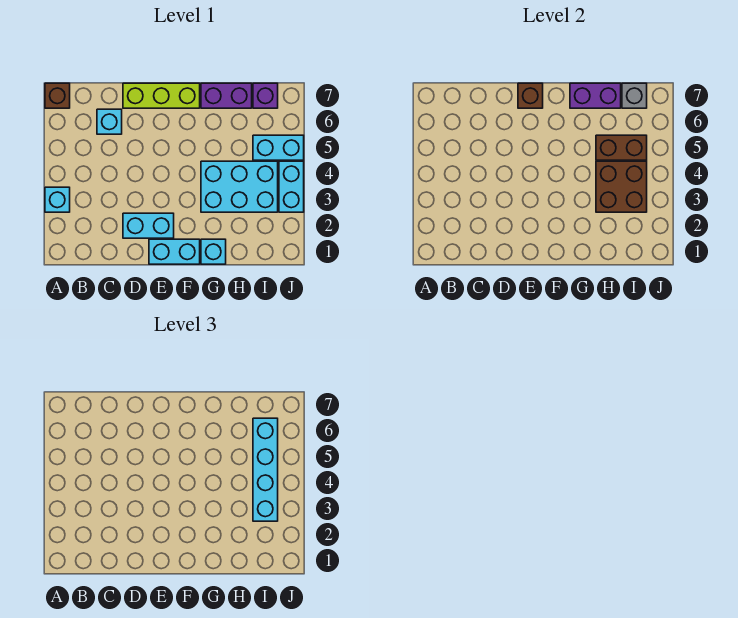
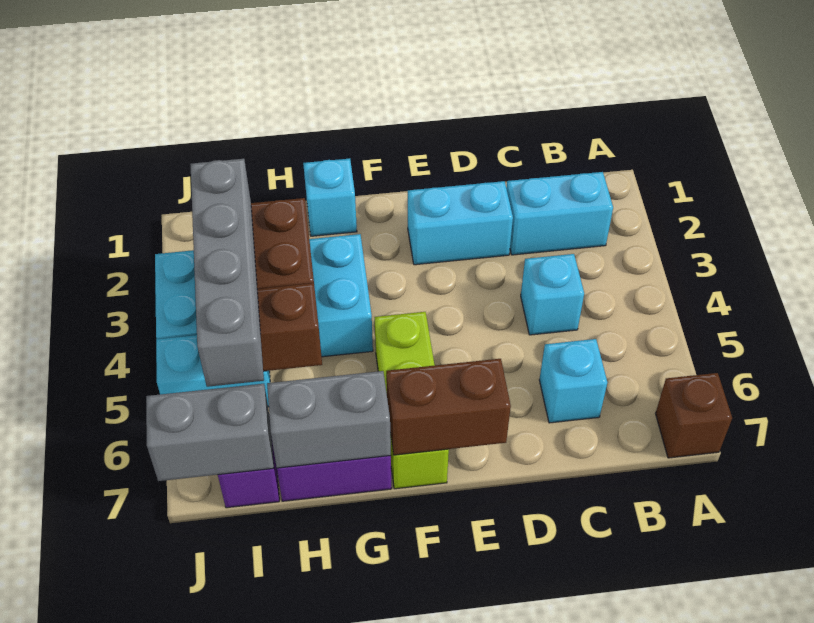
cyan brick A3 level 1 -> cyan brick C4 level 1
lime brick D7:F7 level 1 -> lime brick F5:F7 level 1
cyan brick E1:F1 level 1 -> cyan brick B2:C2 level 1
brown brick E7 level 2 -> brown brick E7:F7 level 2
purple brick G7:H7 level 2 -> grey brick G7:H7 level 2
cyan brick I3:I6 level 3 -> grey brick I3:I6 level 3
grey brick I7 level 2 -> grey brick I7:J7 level 2

